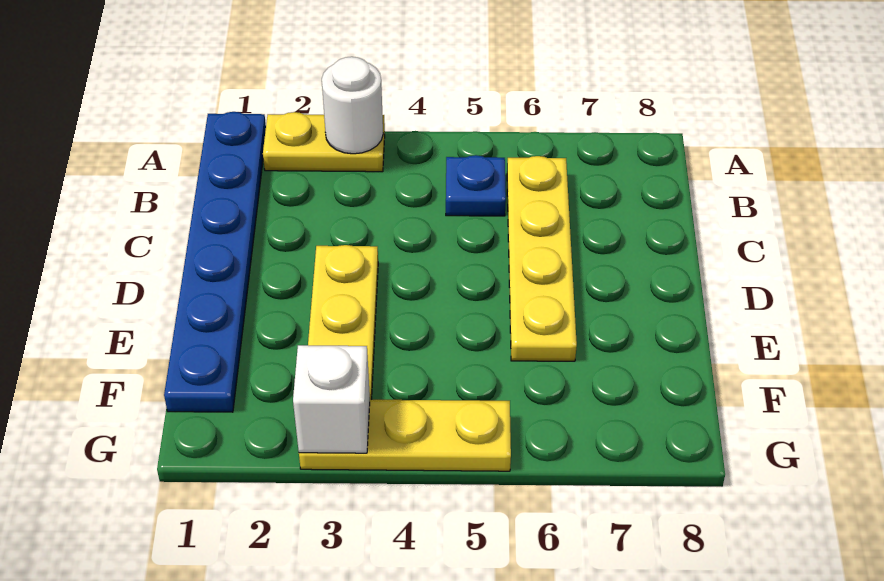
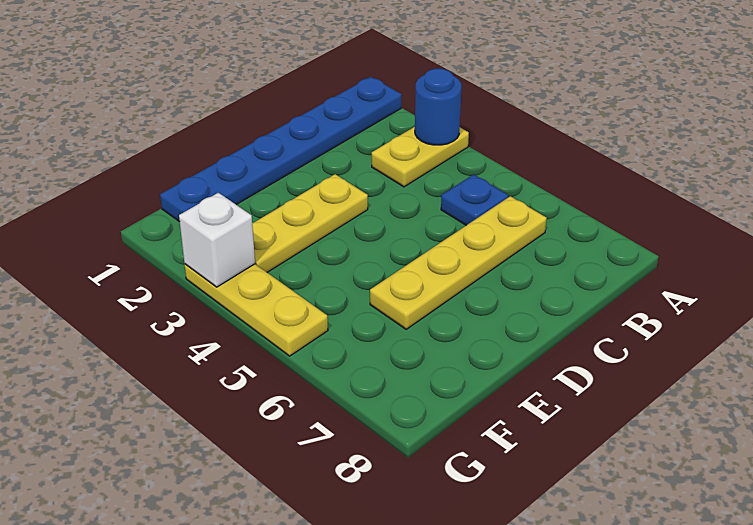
yellow plate A2:A3 level 1 -> yellow plate A3:B3 level 1
white round brick A3 level 2 -> blue round brick A3 level 2

